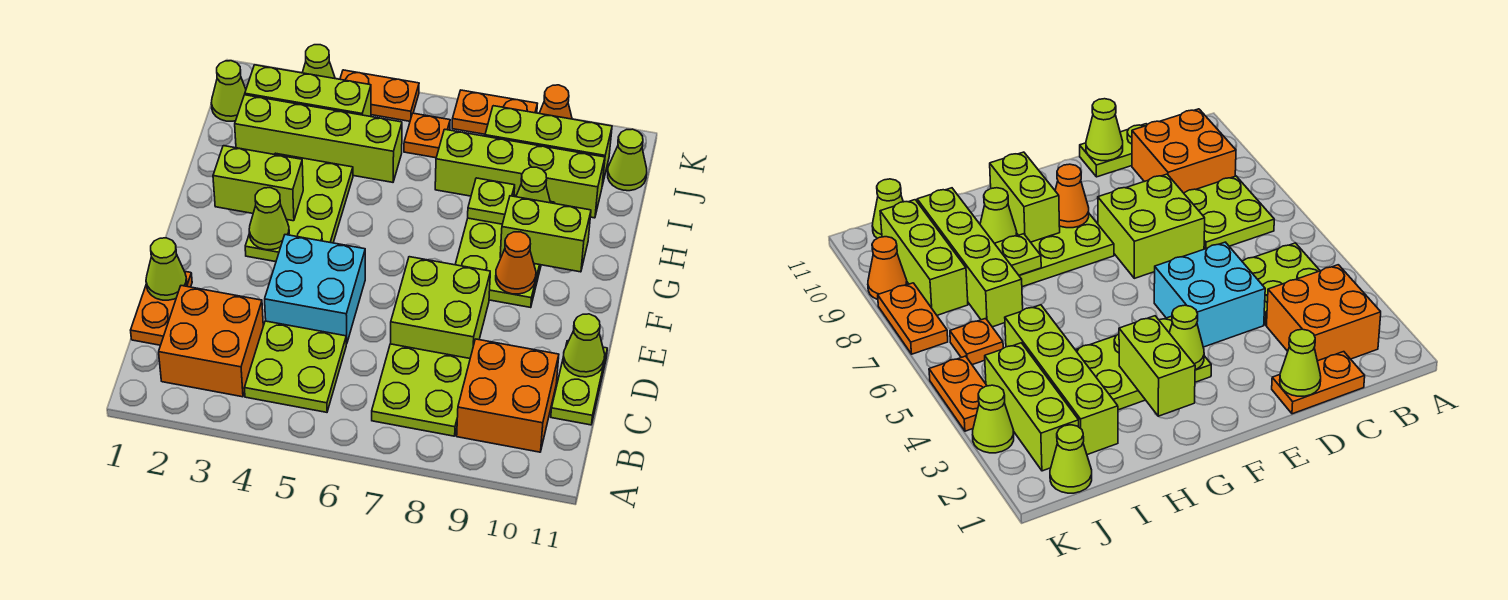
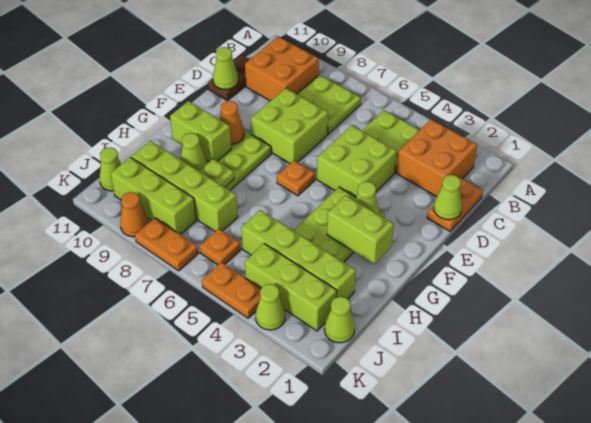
lime plate C11:D11 level 1 -> brown plate C11:D11 level 1
cyan brick D4:E5 level 1 -> lime brick D4:E5 level 1
none -> orange plate F6 level 1

